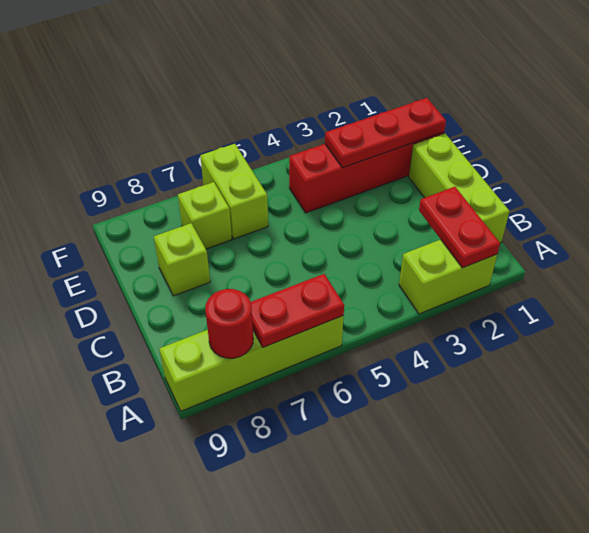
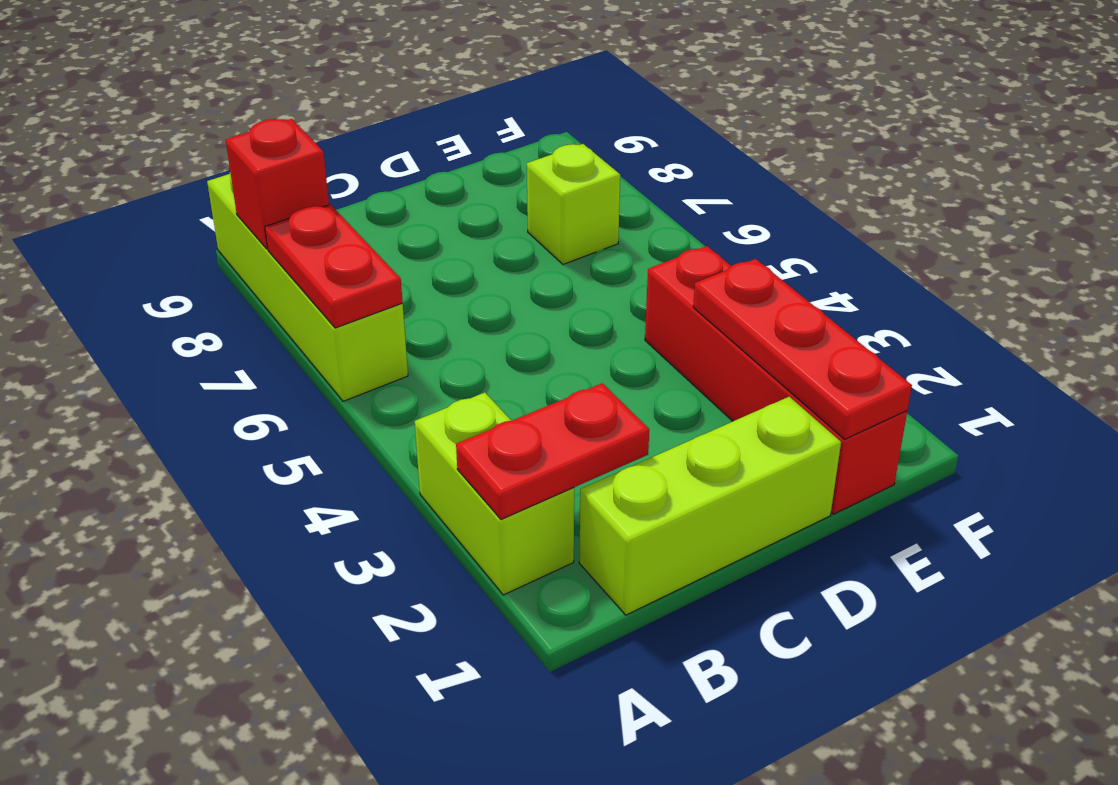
red round brick A8 level 2 -> red brick A8 level 2
lime brick D8 level 1 -> none
lime brick E6:F6 level 1 -> none

